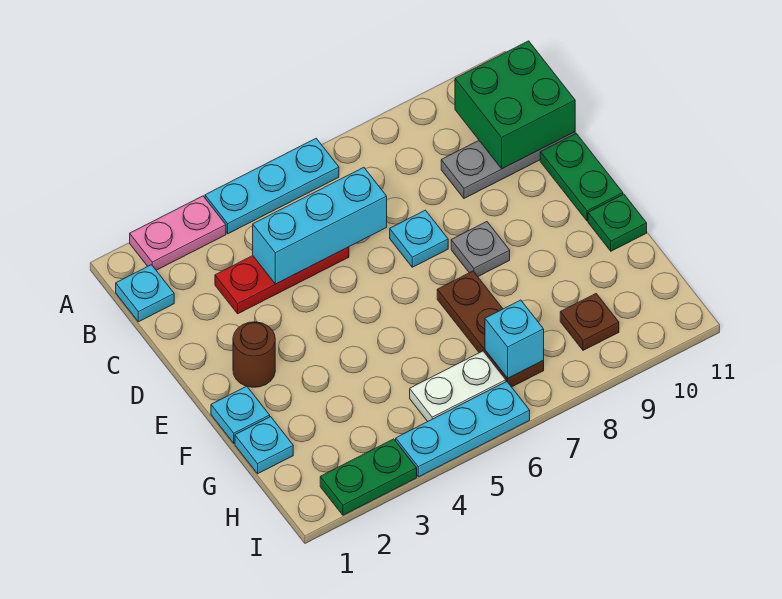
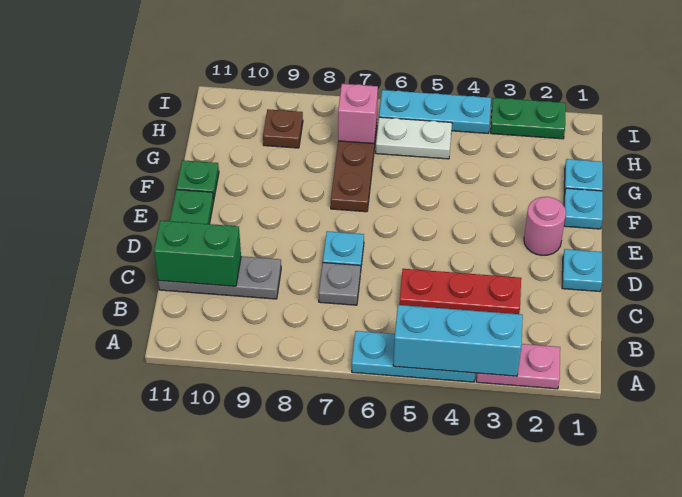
cyan plate B1 level 1 -> cyan plate D1 level 1
green brick B10:C11 level 2 -> green brick C10:C11 level 2
cyan brick C4:C6 level 2 -> cyan brick A3:A5 level 2
brown round brick E2 level 1 -> pink round brick E2 level 1
grey plate E8 level 1 -> grey plate C7 level 1
cyan brick H7 level 2 -> pink brick H7 level 2

